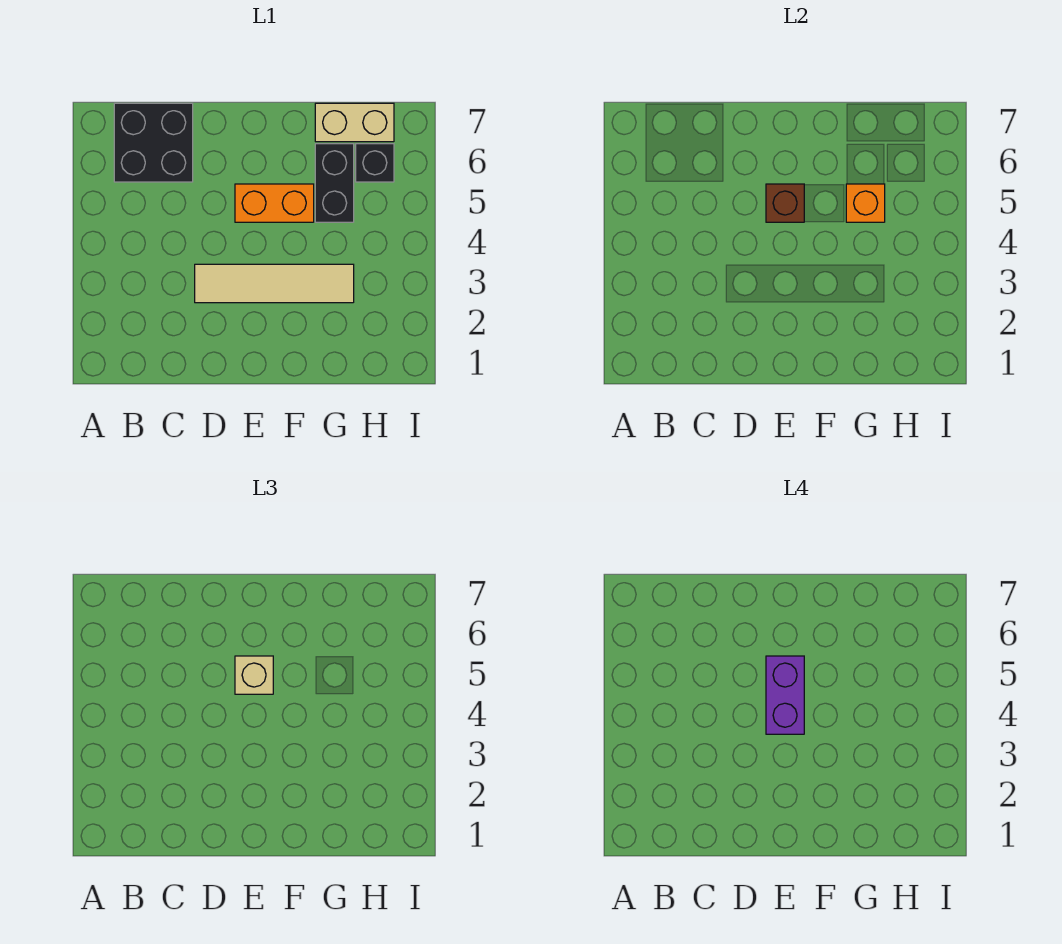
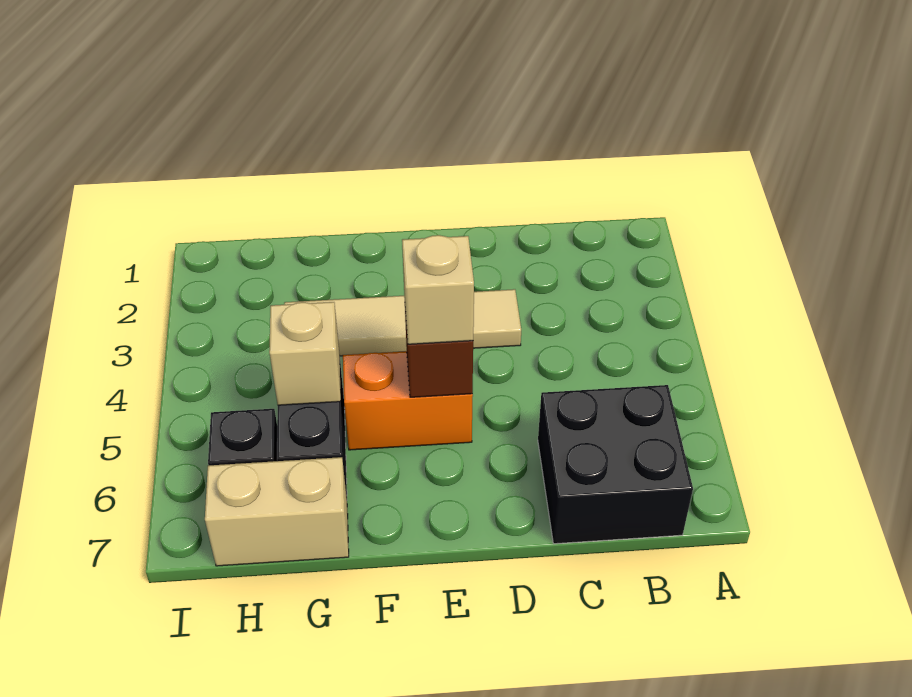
purple brick E4:E5 level 4 -> none
orange brick G5 level 2 -> tan brick G5 level 2

